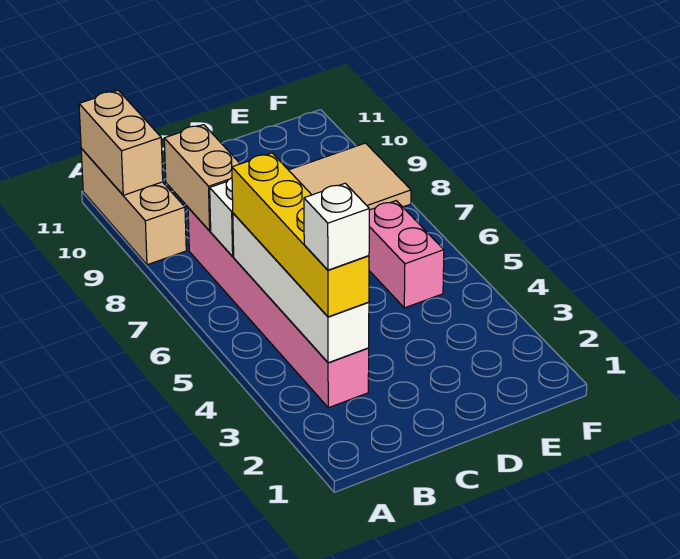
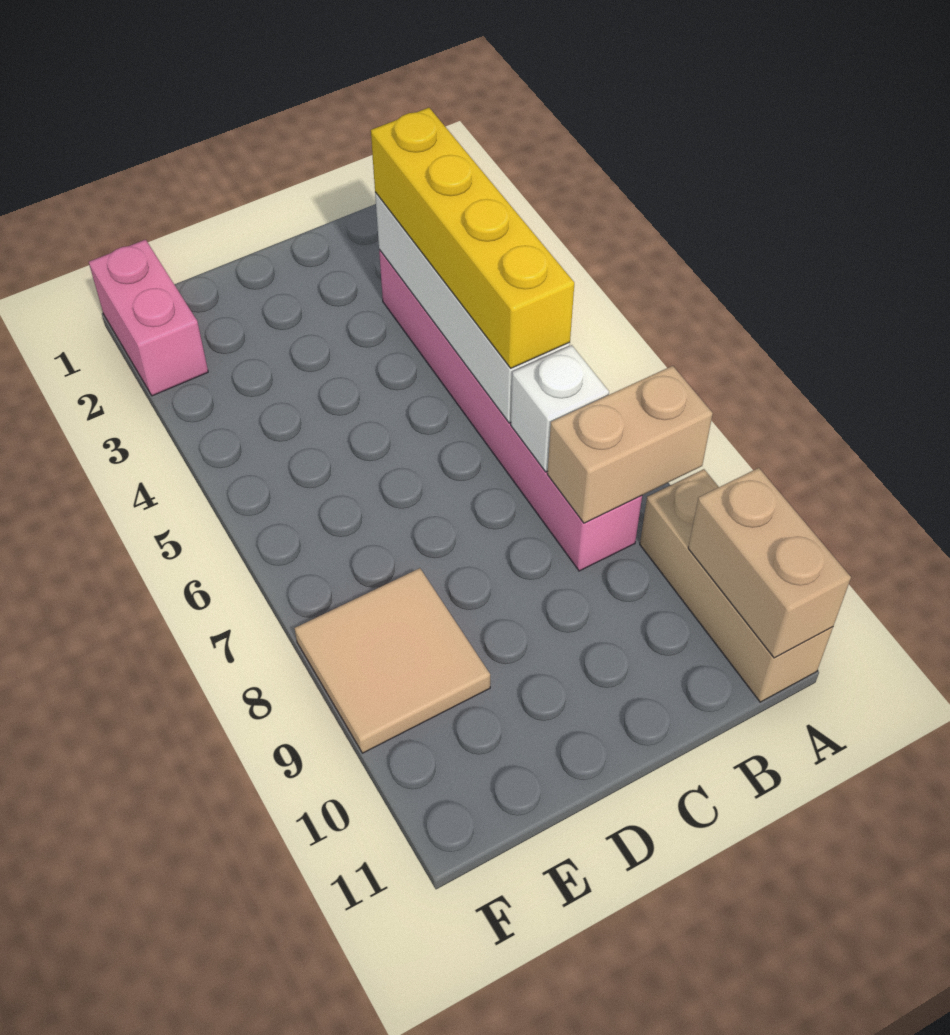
white brick B3 level 4 -> none
tan brick B8:B9 level 2 -> tan brick A8:B8 level 2
pink brick E5:E6 level 1 -> pink brick F1:F2 level 1

